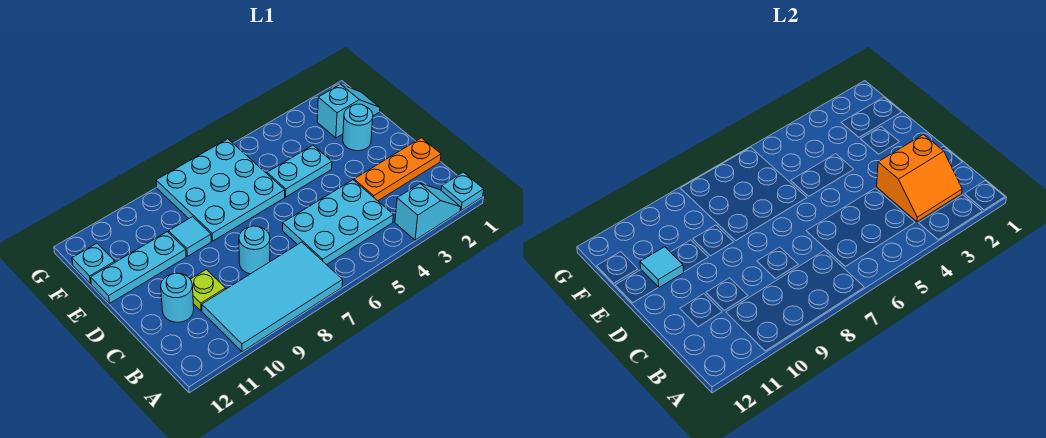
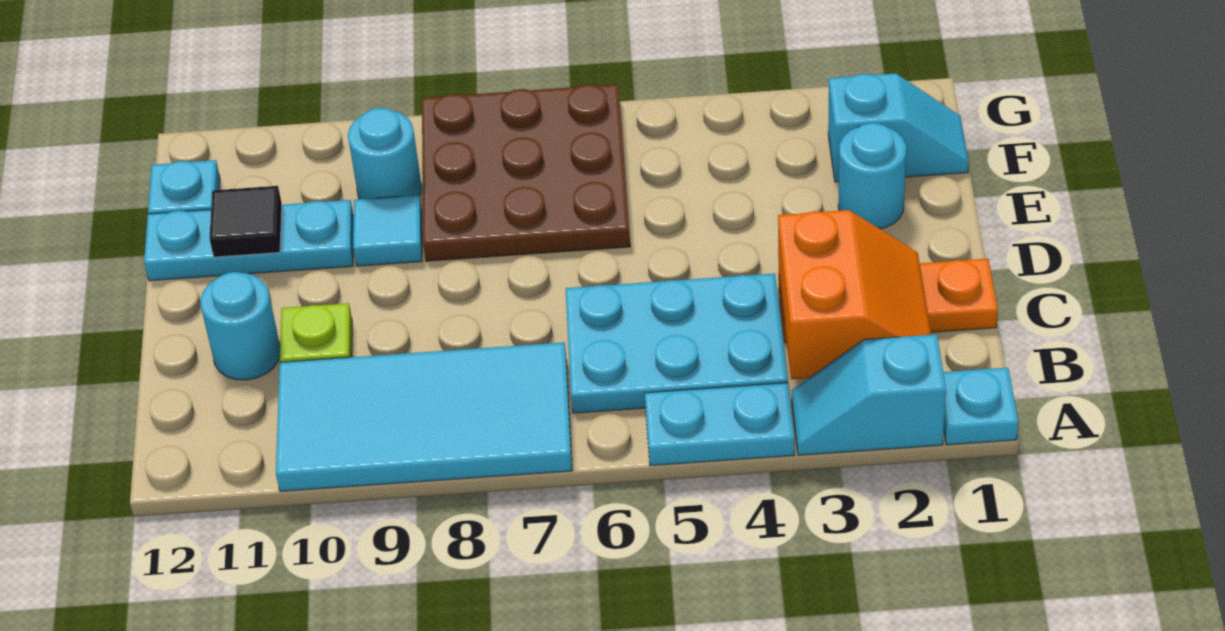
cyan slope A2:A3 level 1 top 3 -> cyan slope A2:A3 level 1 top 2
orange slope B2:C3 level 2 top C -> orange slope B2:C3 level 2 top 3
cyan round brick C8 level 1 -> cyan round brick F9 level 1
cyan plate E4:E5 level 1 -> cyan plate A4:A5 level 1
cyan plate E6:G8 level 1 -> brown plate E6:G8 level 1
cyan tile E11 level 2 -> black tile E11 level 2

